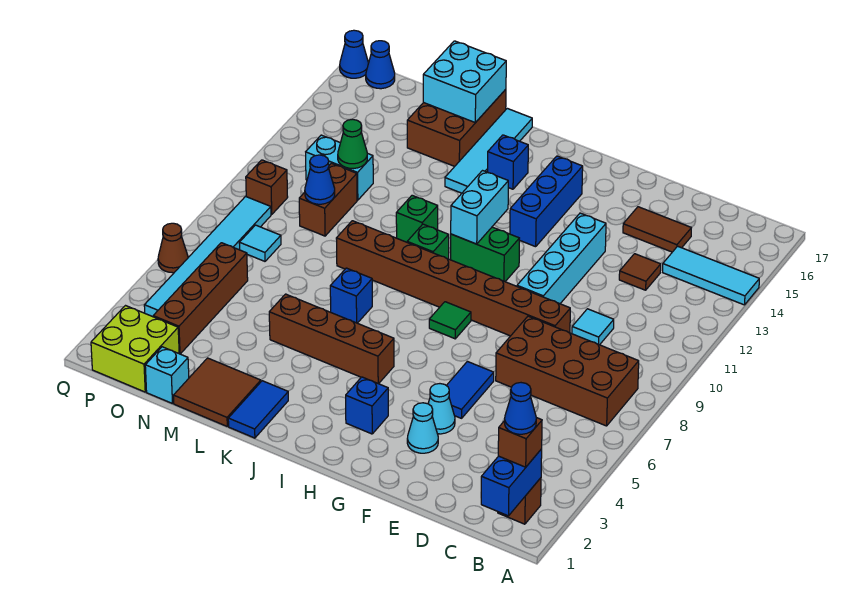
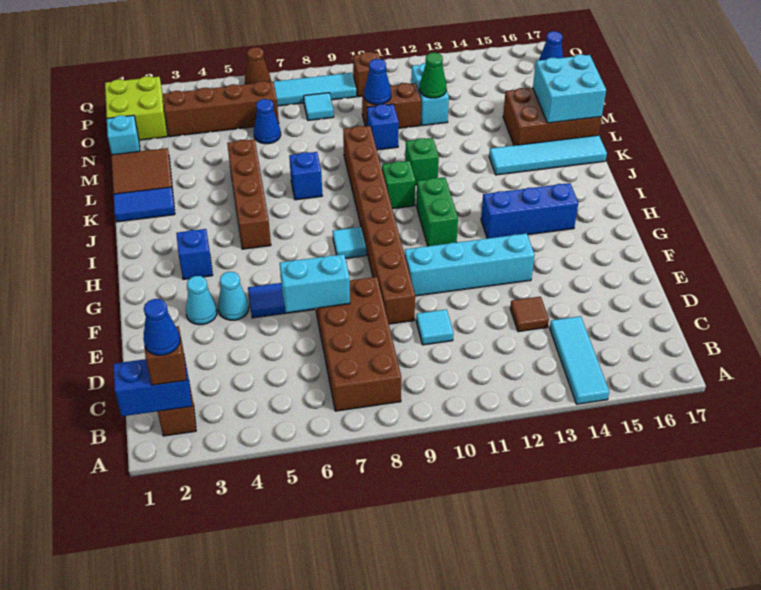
brown tile D15:E15 level 1 -> none
green tile H8 level 1 -> cyan tile H8 level 1
cyan brick I11:I12 level 2 -> cyan brick E6:E7 level 2
blue brick J15 level 1 -> blue brick M10 level 1
blue cone Q17 level 1 -> blue cone N6 level 1

